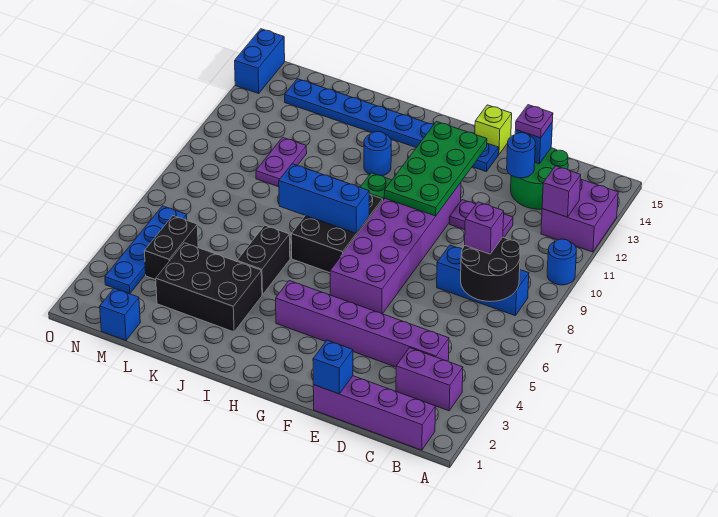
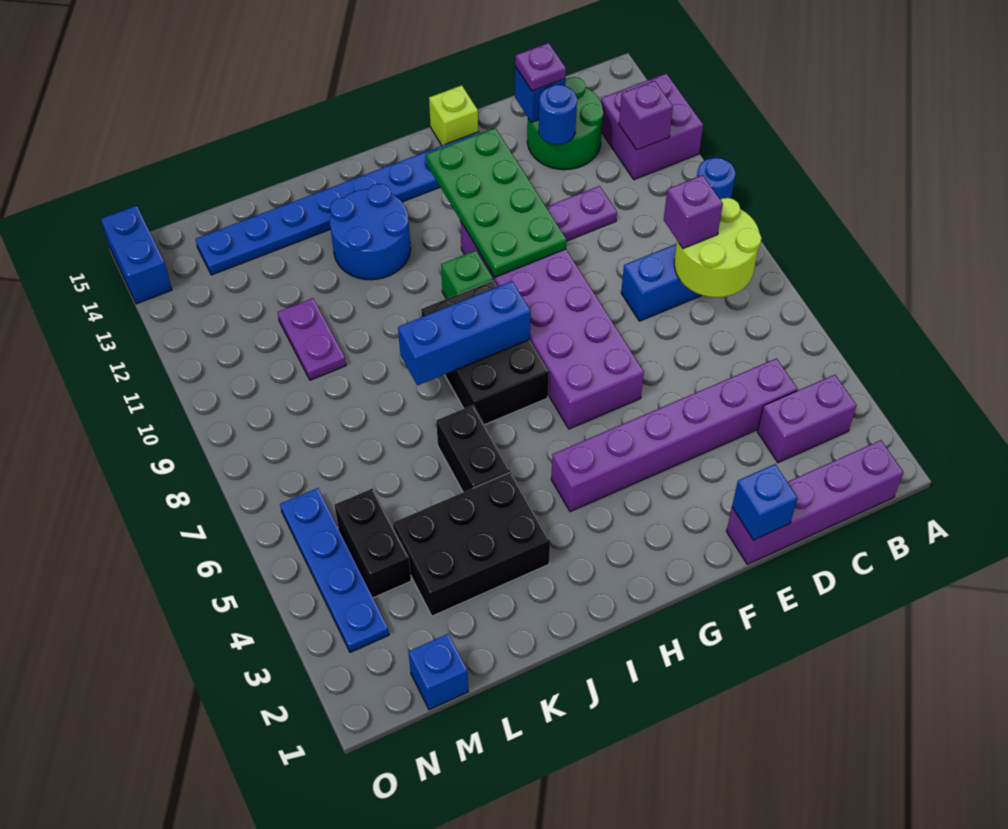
black round brick B7:C8 level 2 -> lime round brick B7:C8 level 2
blue round brick I12 level 1 -> blue round brick I12:J13 level 1

